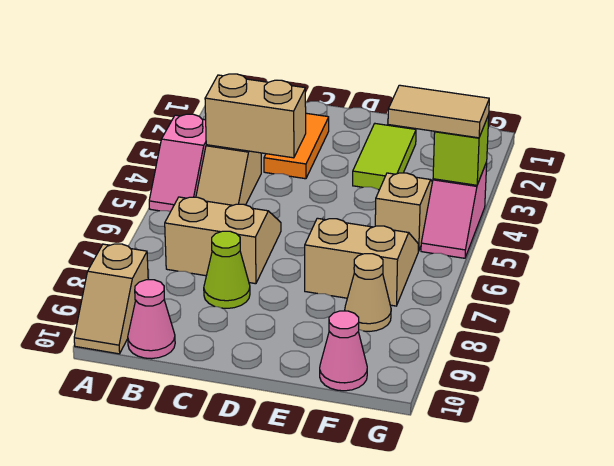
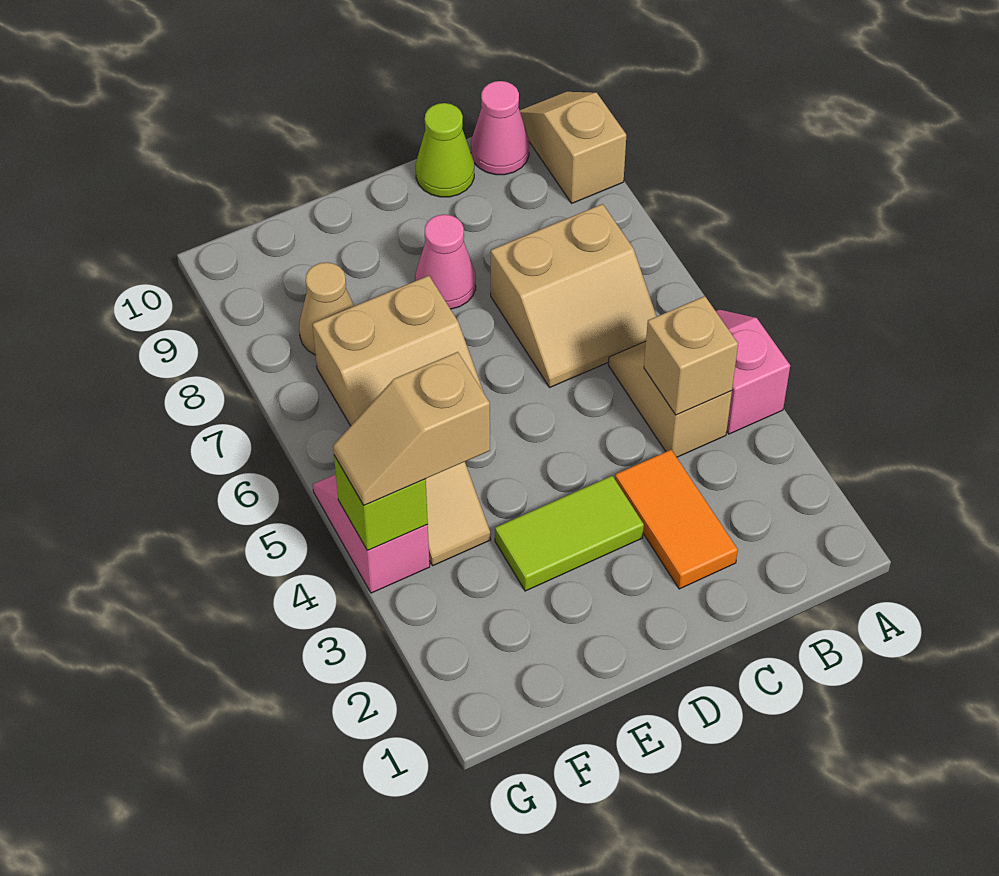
tan brick B4:C4 level 2 -> tan brick B4 level 2
lime cone C8 level 1 -> lime cone C10 level 1
lime tile E2:E3 level 1 -> lime tile D3:E3 level 1
tan tile F4:G4 level 3 -> tan slope F4:G4 level 3 top F
pink cone F10 level 1 -> pink cone D8 level 1

